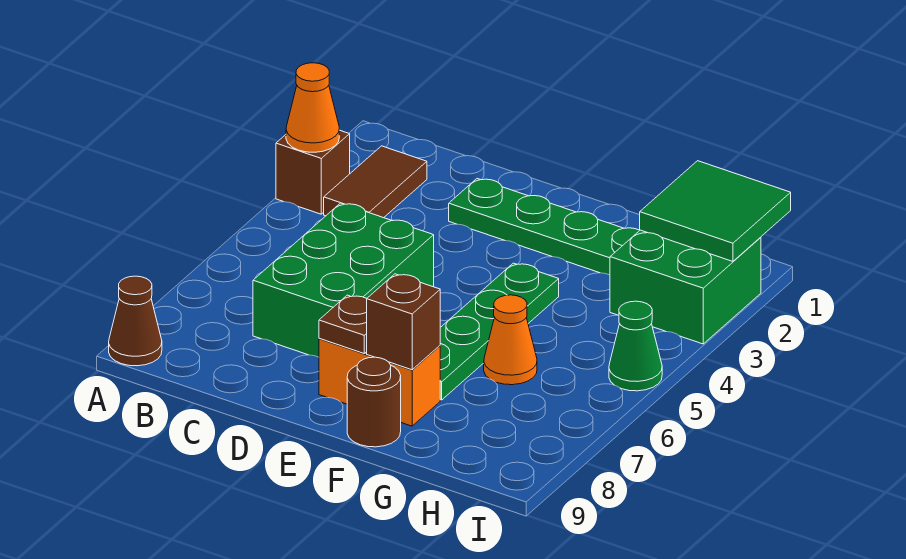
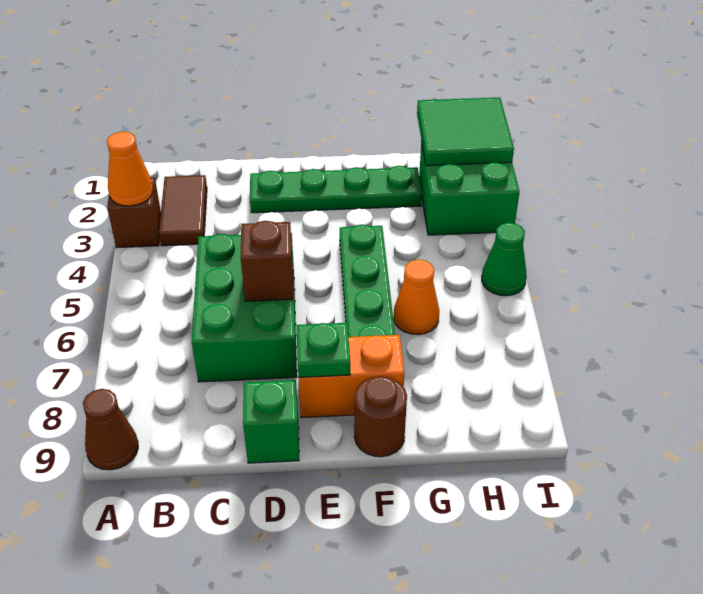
none -> green brick D9 level 1
brown plate E8 level 2 -> green plate E8 level 2
brown brick F8 level 2 -> brown brick D6 level 2

